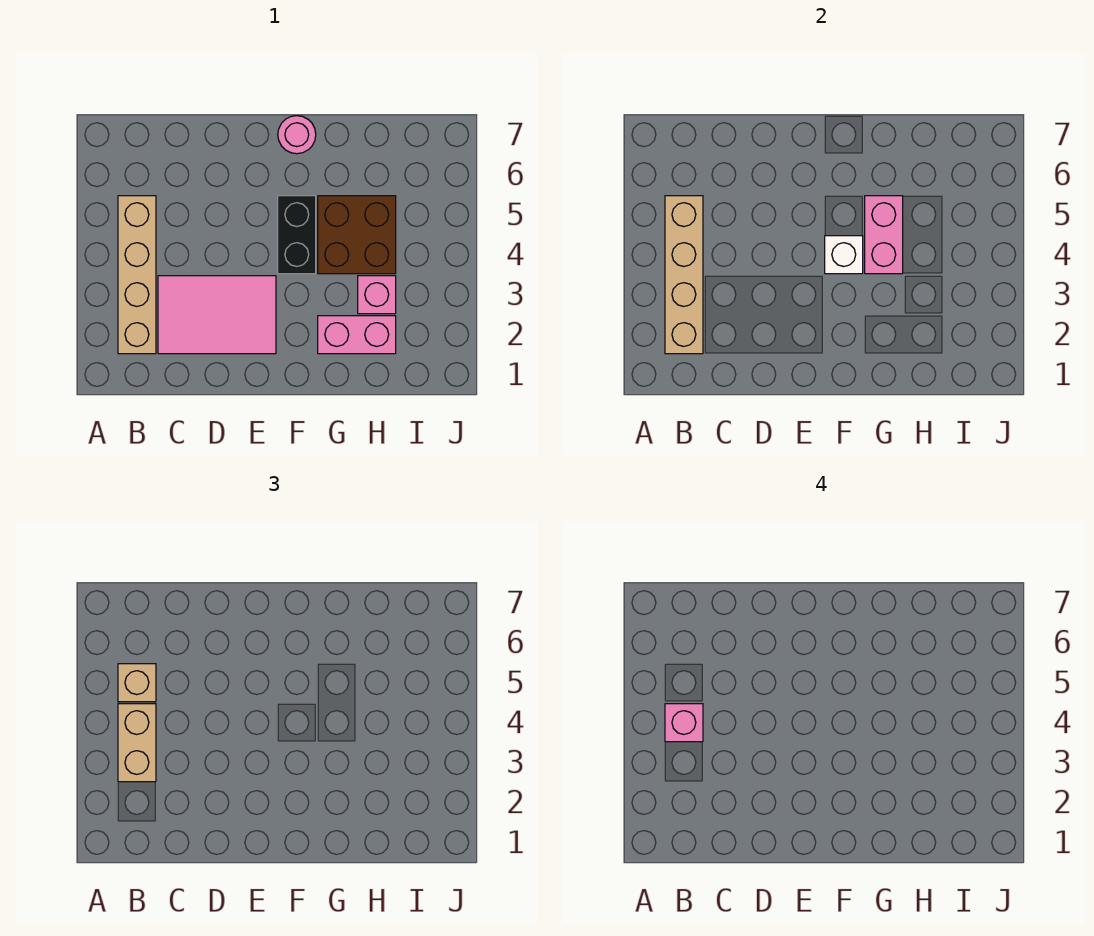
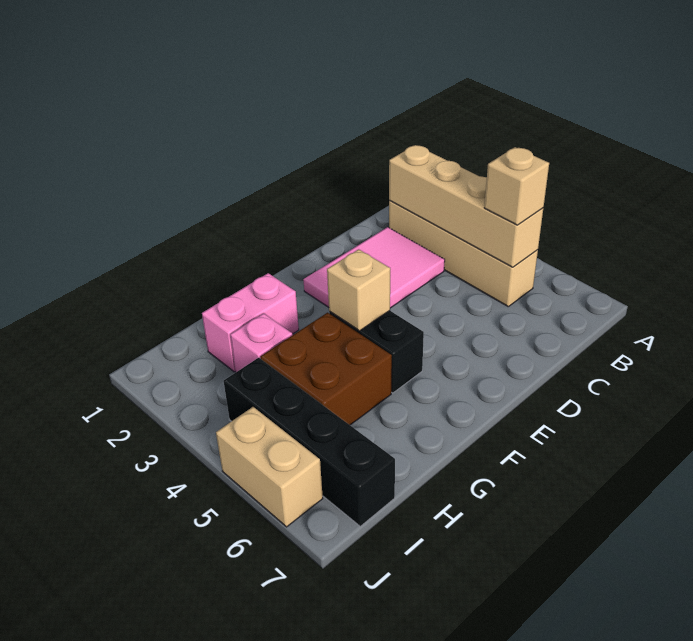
tan brick B3:B4 level 3 -> tan brick J5:J6 level 1
pink brick B4 level 4 -> none
white brick F4 level 2 -> tan brick F4 level 2
pink round brick F7 level 1 -> none
pink brick G4:G5 level 2 -> none
none -> black brick I4:I7 level 1

